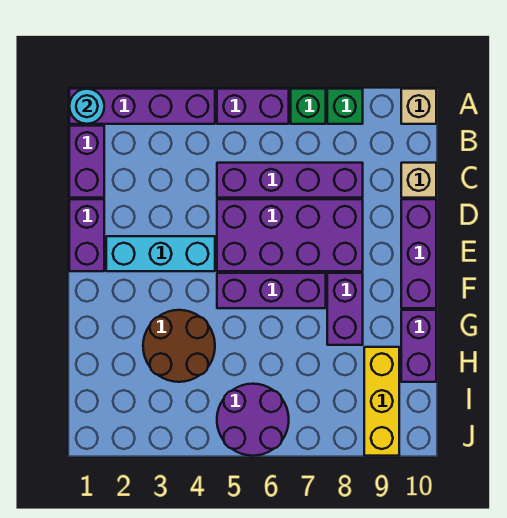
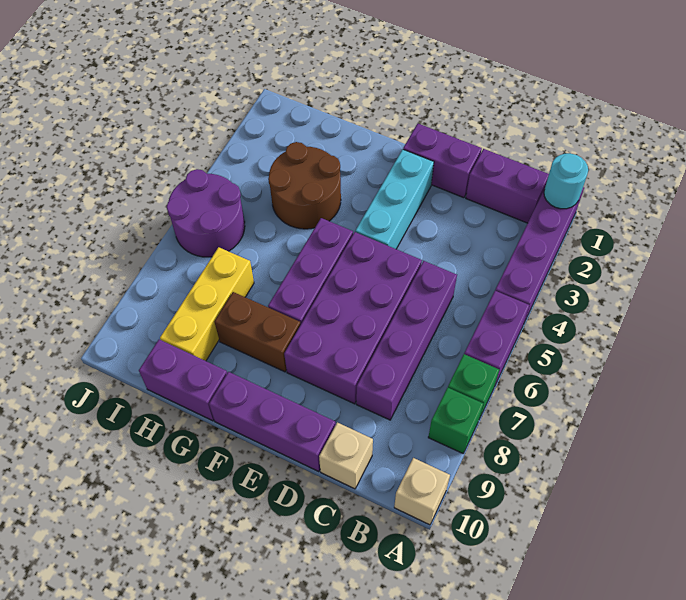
purple brick F8:G8 level 1 -> brown brick F8:G8 level 1
yellow brick H9:J9 level 1 -> yellow brick H7:H9 level 1

